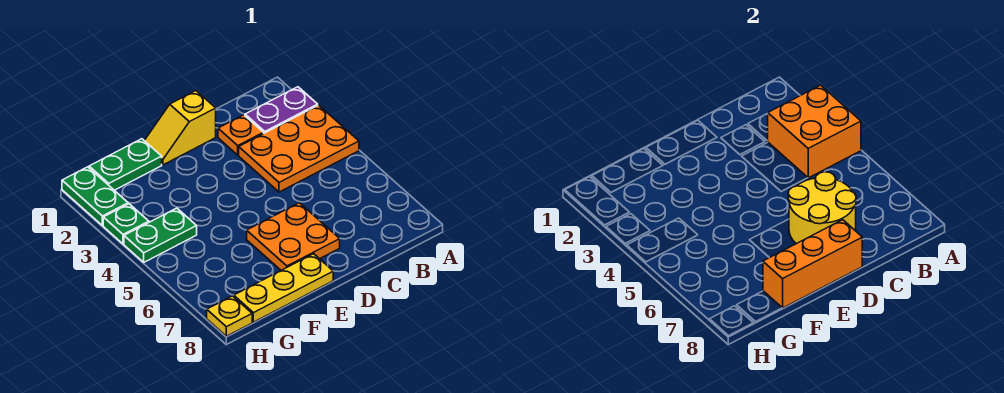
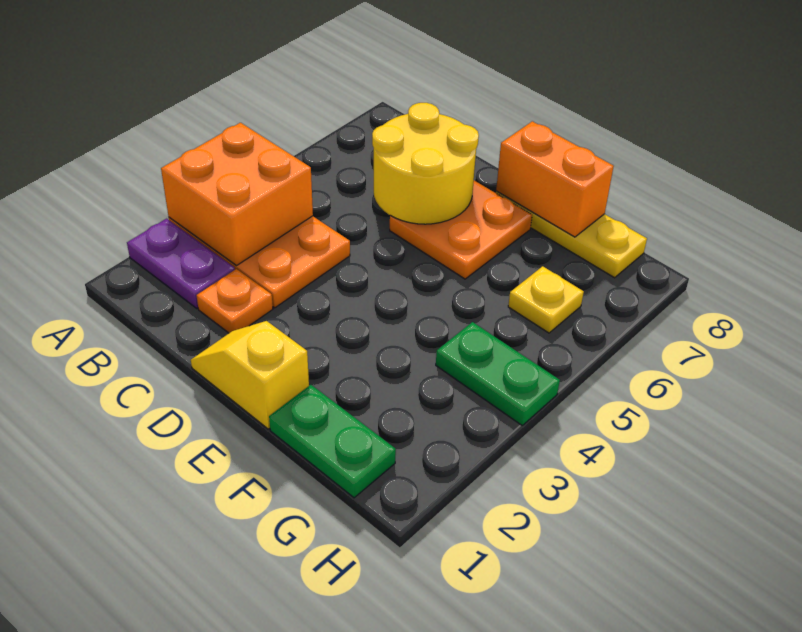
yellow slope D1:E1 level 1 top D -> yellow slope D1:E1 level 1 top E
orange brick D8:F8 level 2 -> orange brick E8:F8 level 2
green plate H1:H2 level 1 -> none
green plate H3 level 1 -> none
yellow plate H8 level 1 -> yellow plate G6 level 1

